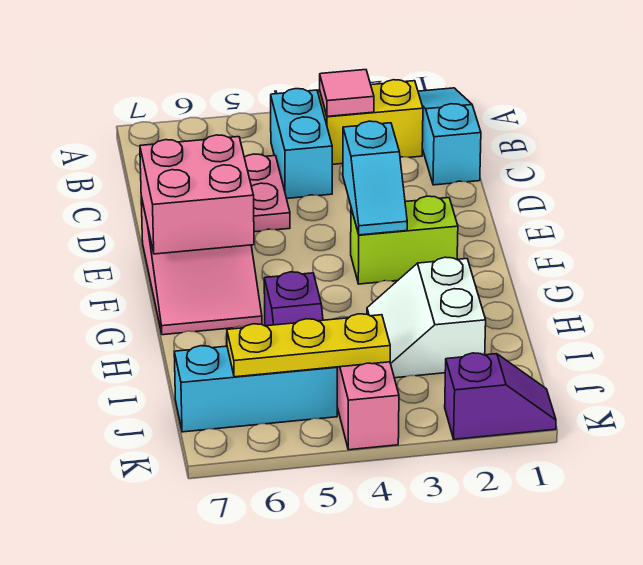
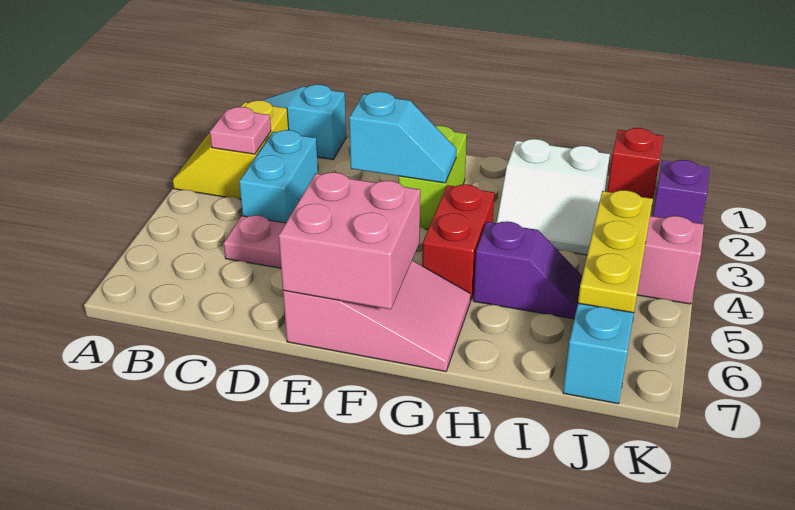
pink tile B3 level 2 -> pink plate B3 level 2
cyan brick B4:C4 level 1 -> cyan brick C3:C4 level 1
none -> red brick G4:G5 level 1
none -> red brick J1 level 1

